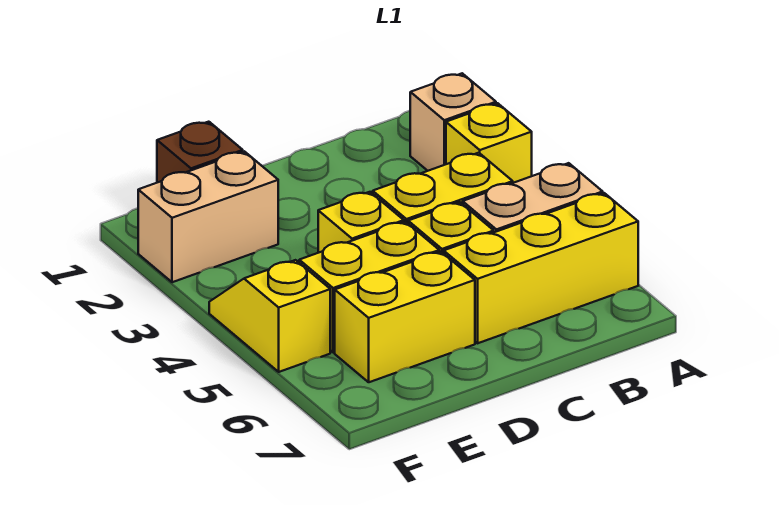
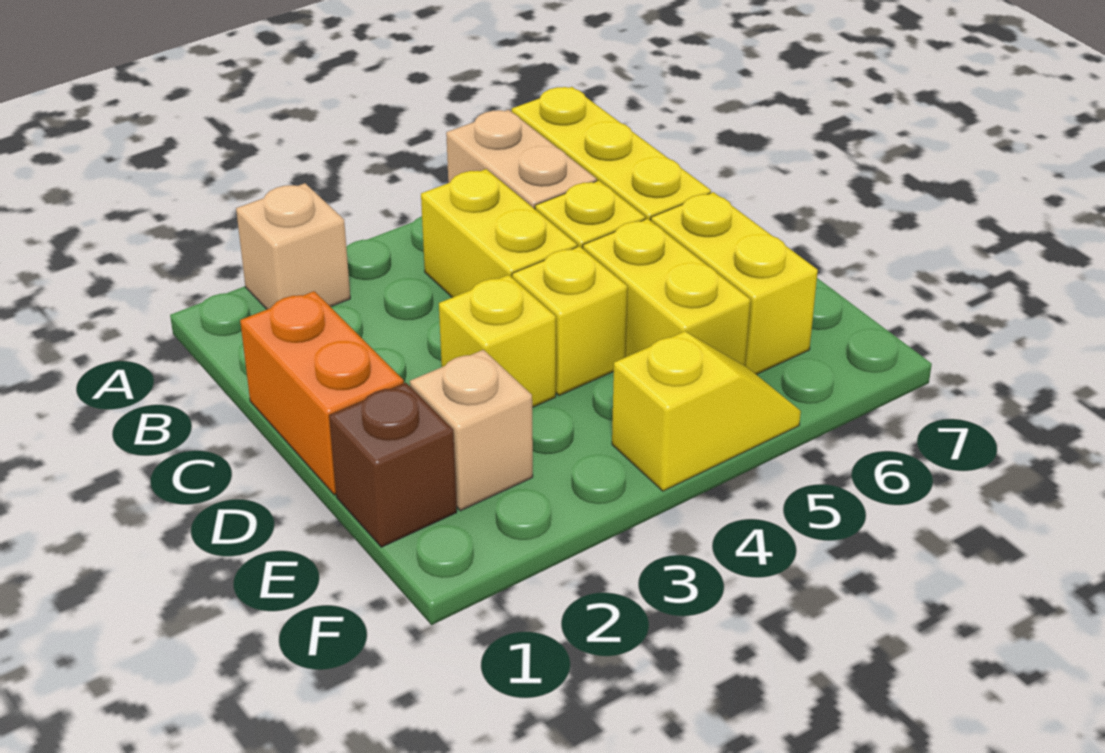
yellow brick A3 level 1 -> yellow brick D3 level 1
none -> orange brick C1:D1 level 1
tan brick E2:F2 level 1 -> tan brick E2 level 1
yellow slope F4:F5 level 1 top 5 -> yellow slope F4:F5 level 1 top 4

